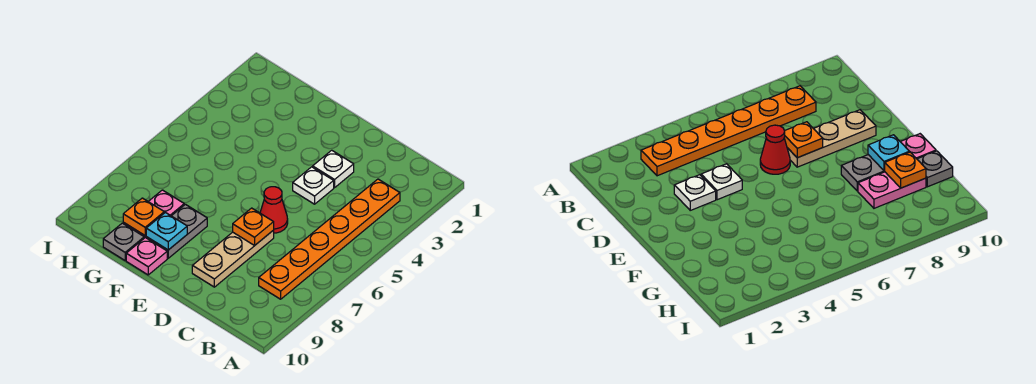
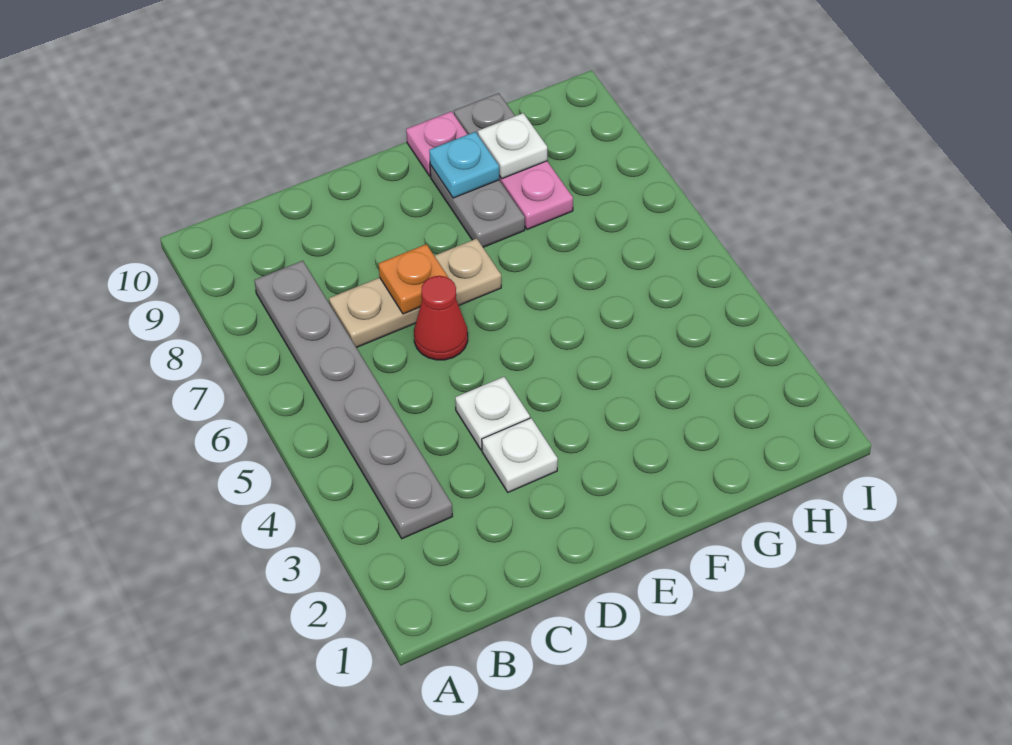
orange plate B3:B8 level 1 -> grey plate B3:B8 level 1
tan plate D7:D9 level 1 -> tan plate C7:E7 level 1
orange plate G9 level 2 -> white plate G9 level 2

